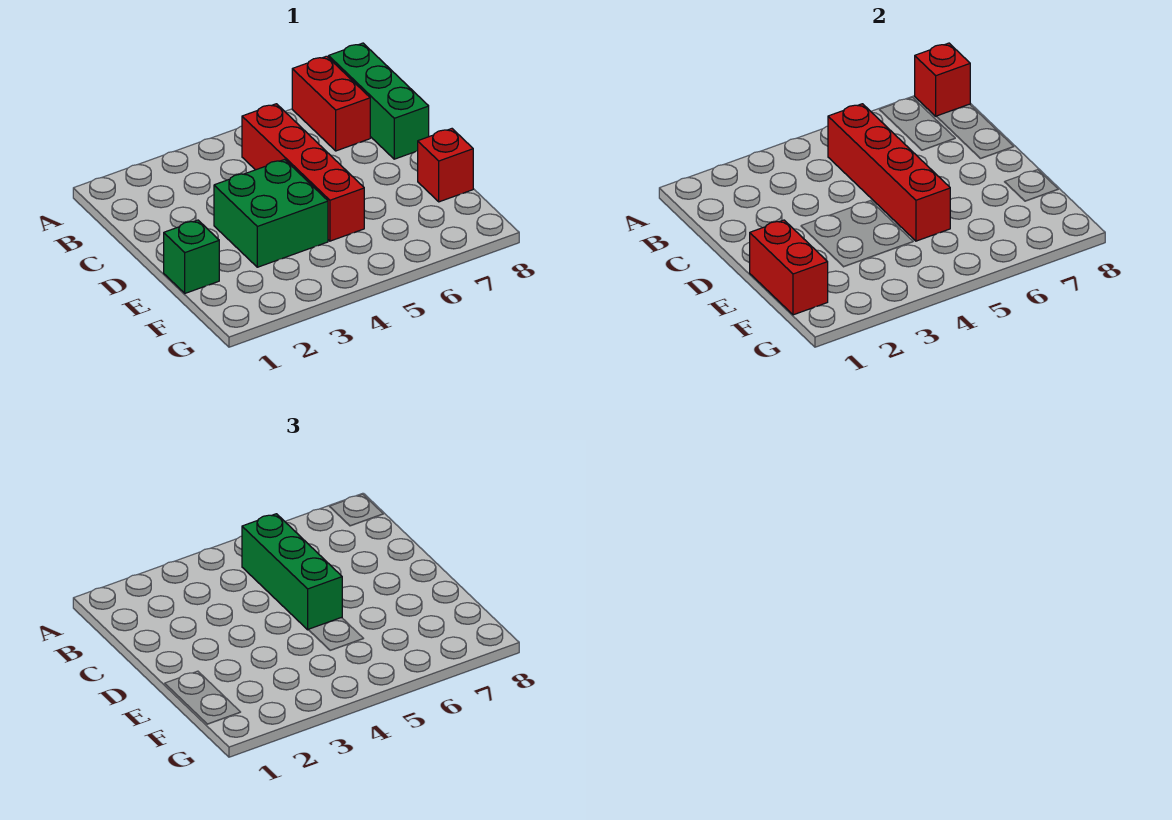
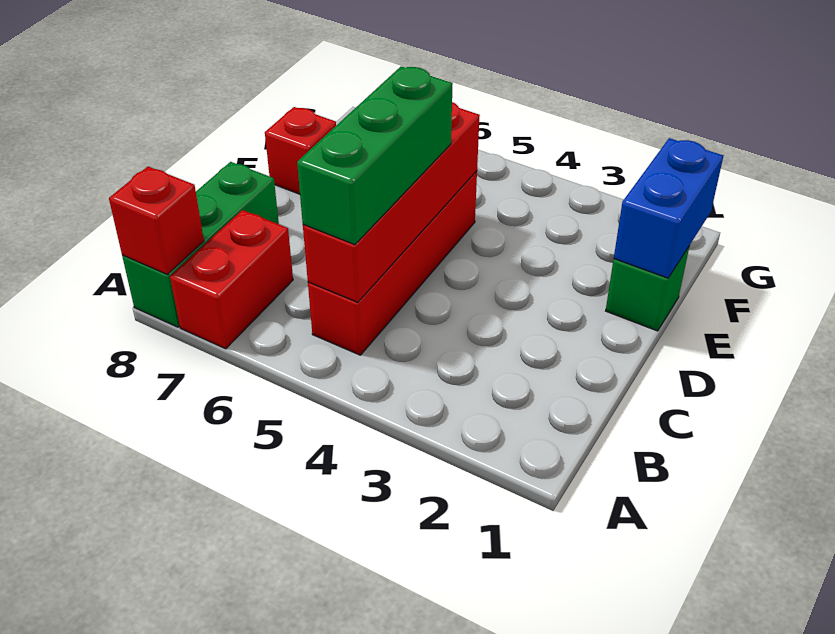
green brick D3:E4 level 1 -> none
red brick E1:F1 level 2 -> blue brick E1:F1 level 2

